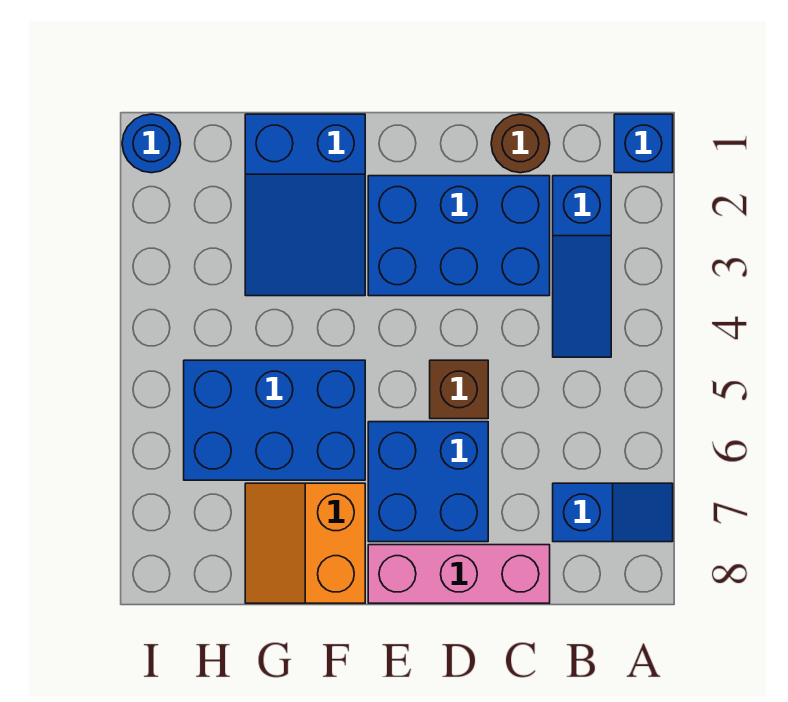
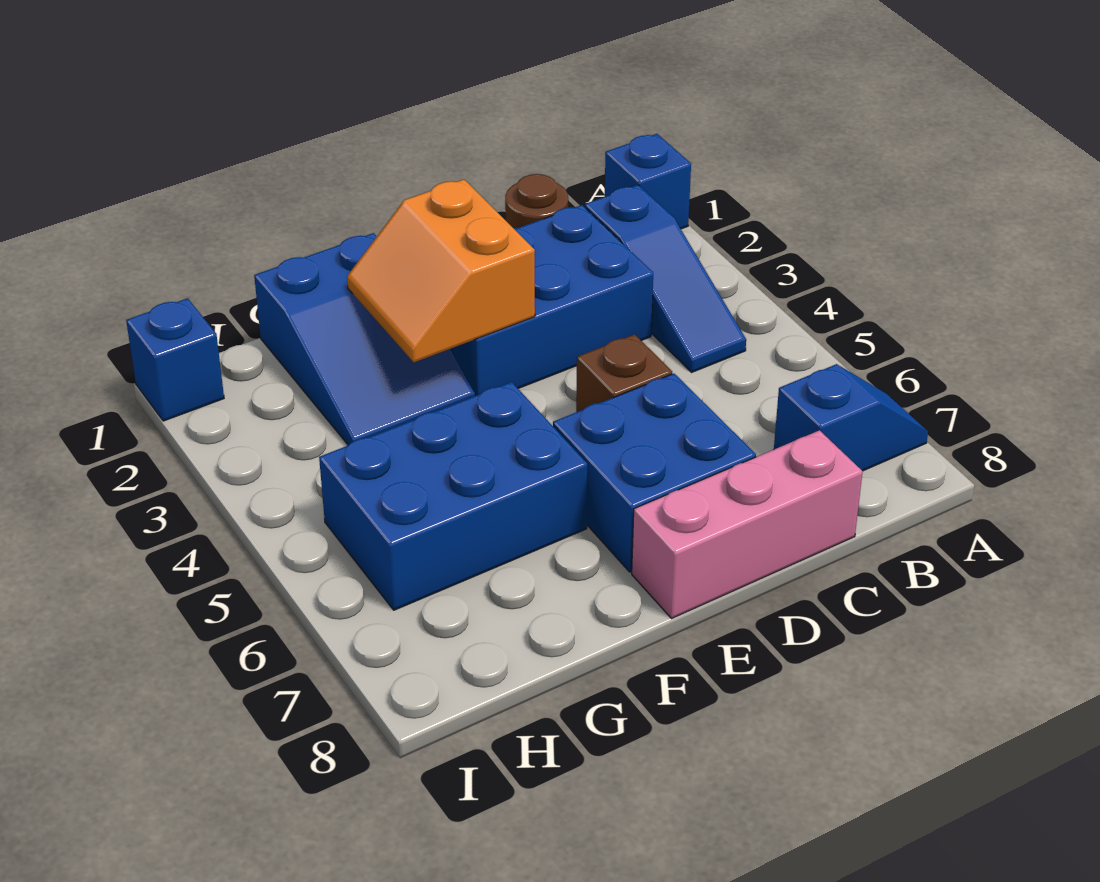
orange slope F7:G8 level 1 top F -> orange slope E2:F3 level 2 top E
blue round brick I1 level 1 -> blue brick I1 level 1

